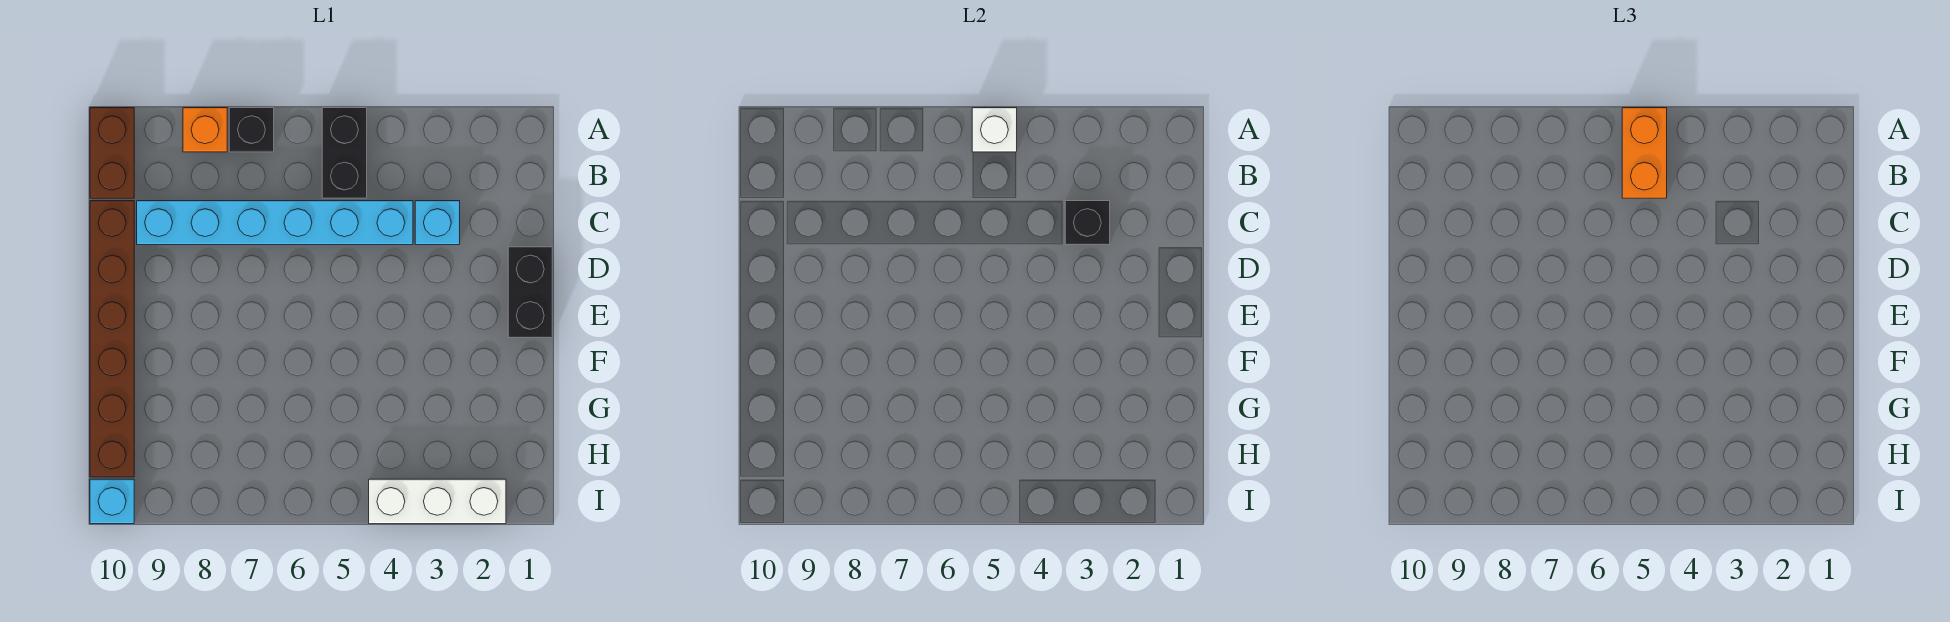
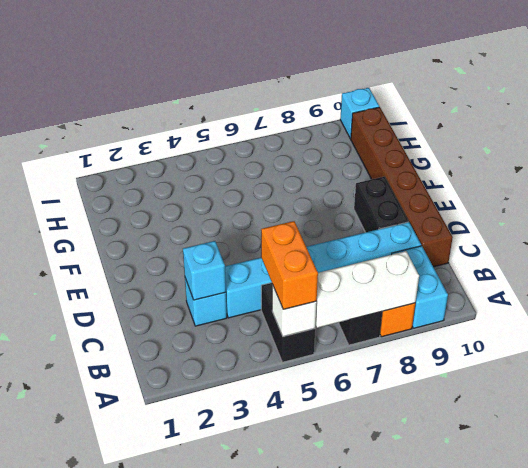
none -> cyan brick A9:B9 level 1
brown brick A10:B10 level 1 -> none
black brick C3 level 2 -> cyan brick C3 level 2
black brick D1:E1 level 1 -> black brick D9:E9 level 1
white brick I2:I4 level 1 -> white brick A6:A8 level 2

